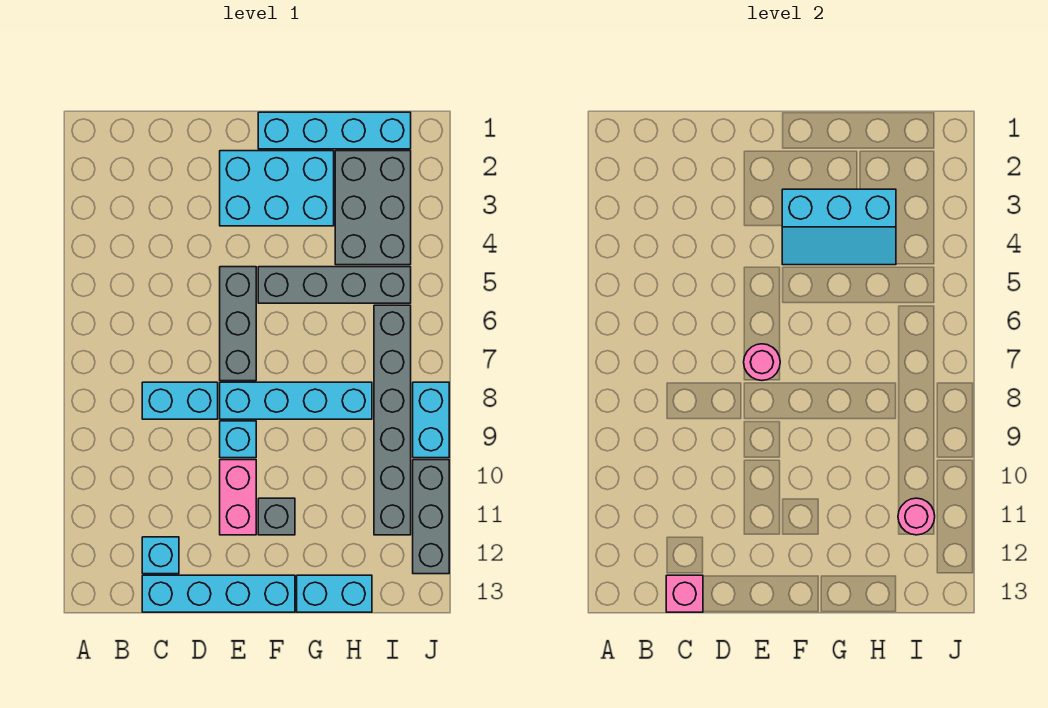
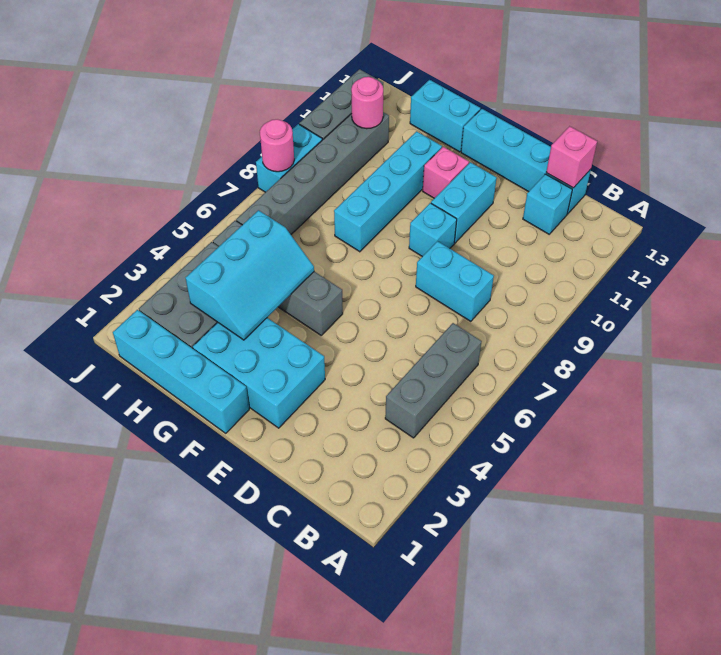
grey brick E5:E7 level 1 -> grey brick B4:B6 level 1
pink round brick E7 level 2 -> pink round brick J8 level 2
cyan brick E8:H8 level 1 -> cyan brick G8:G11 level 1
pink brick E10:E11 level 1 -> cyan brick E10:E11 level 1
cyan slope F3:H4 level 2 top 3 -> cyan slope G3:H5 level 2 top H
grey brick F11 level 1 -> pink brick F11 level 1

